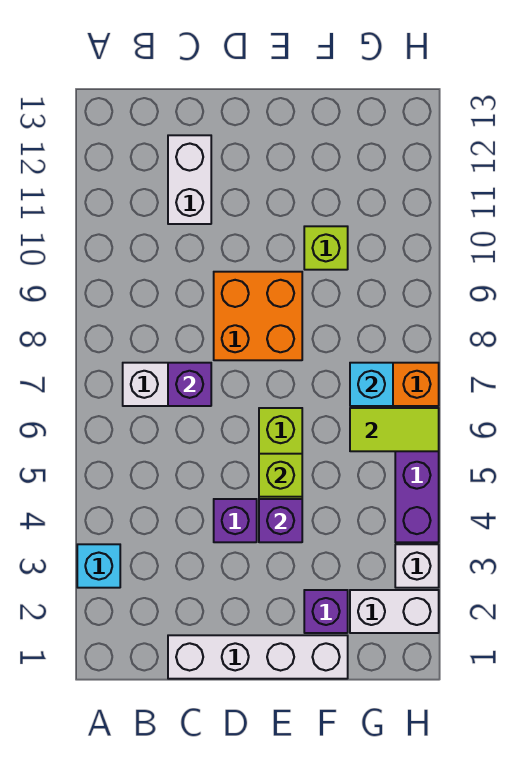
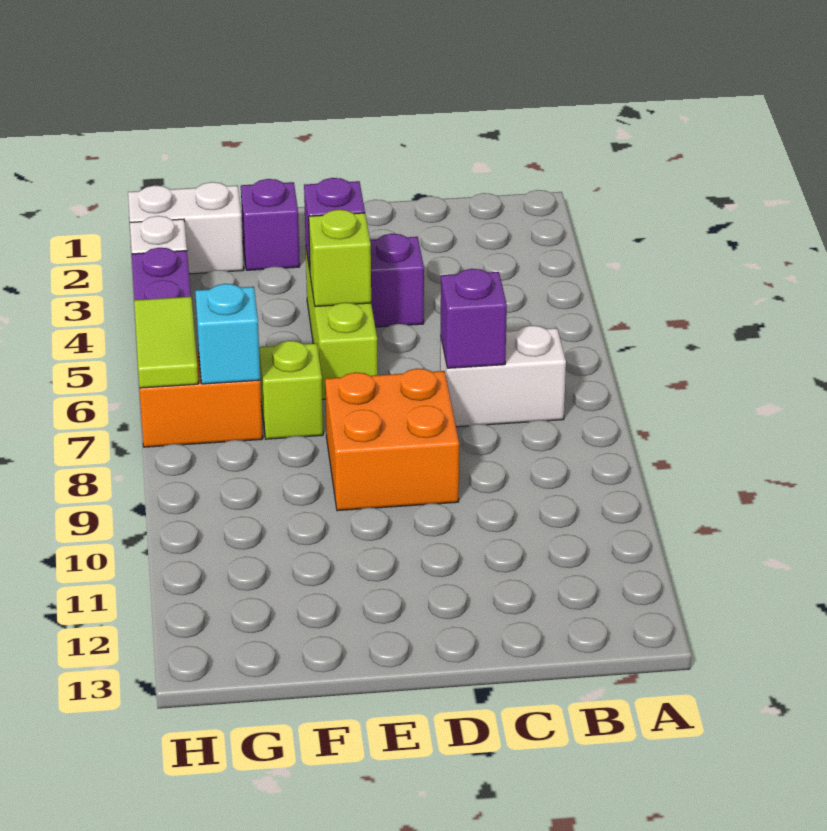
cyan brick A3 level 1 -> none
white brick C1:F1 level 1 -> none
white brick C11:C12 level 1 -> none
lime brick F10 level 1 -> lime brick F7 level 1
lime tile G6:H6 level 2 -> lime tile H6:H7 level 2

